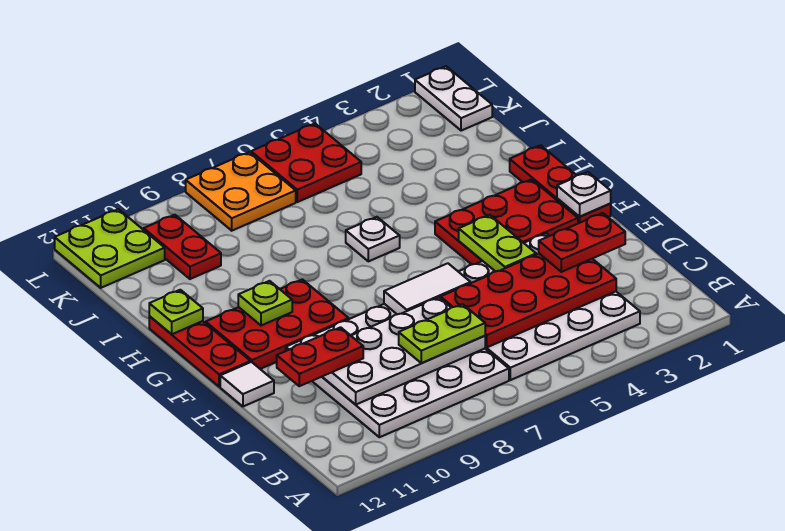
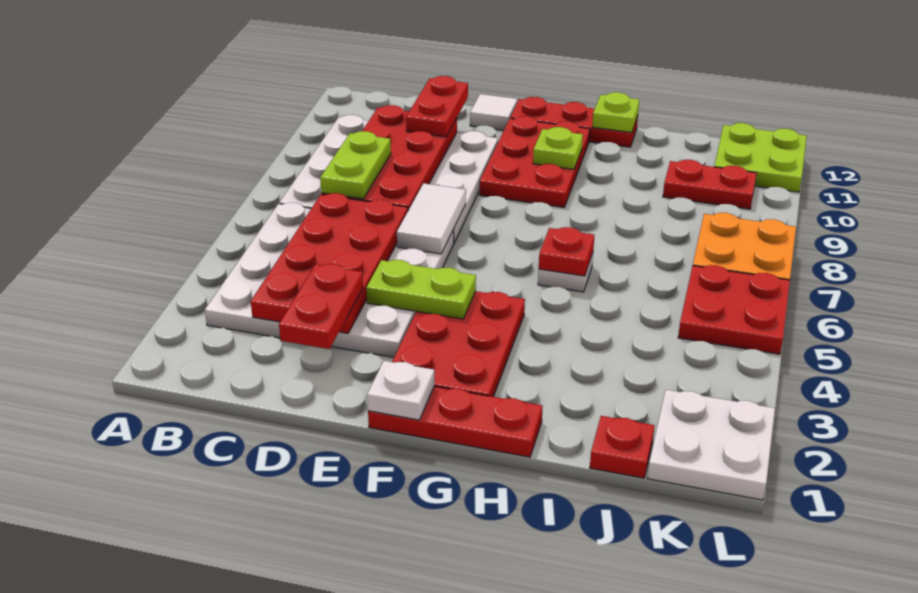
white plate C7:D10 level 2 -> red plate C7:D10 level 2
none -> red plate H6 level 2
none -> red plate J1 level 1
white plate K1:L1 level 1 -> white plate K1:L2 level 1

